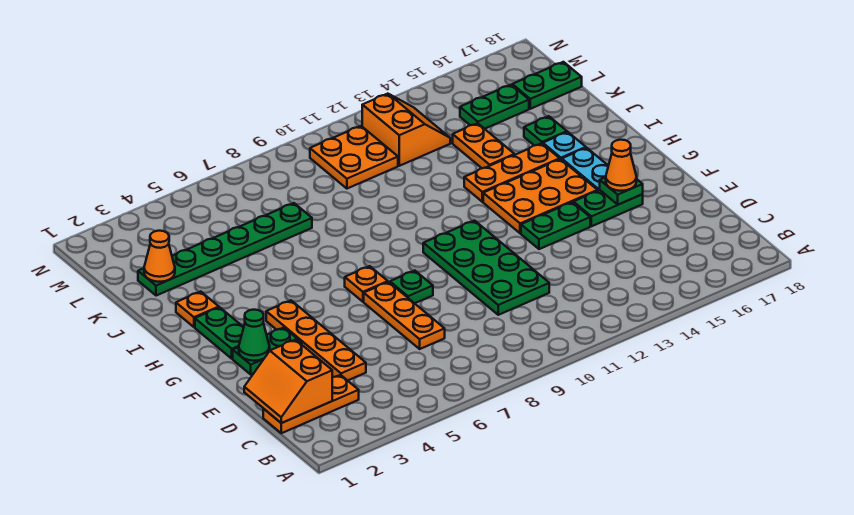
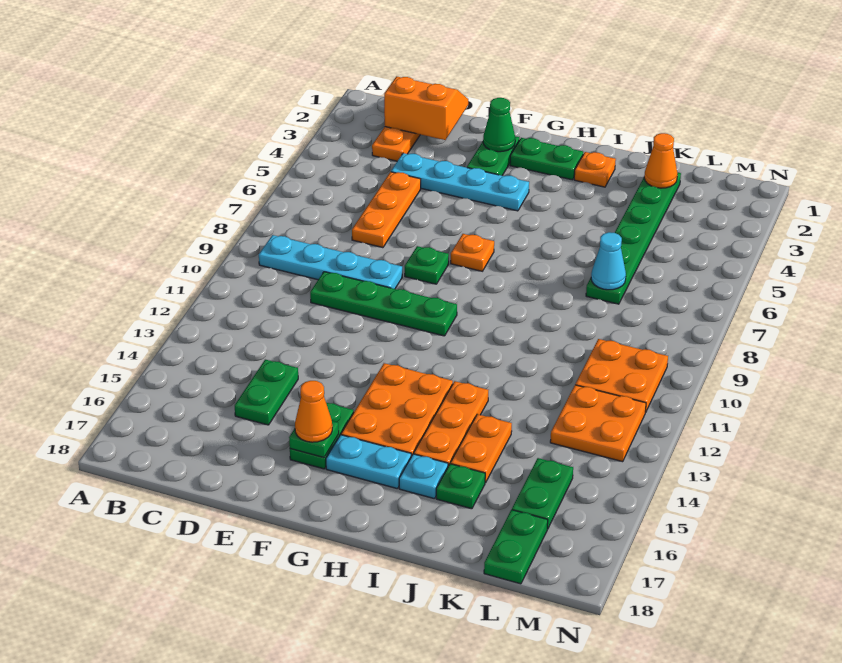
none -> cyan plate B9:E9 level 1
orange plate D4:G4 level 1 -> cyan plate D4:G4 level 1
orange plate D7:F7 level 1 -> orange plate D5:D7 level 1
green plate D10:G11 level 1 -> green plate D10:G10 level 1
green plate F13:F14 level 1 -> green plate D14:D15 level 1
orange plate J14:K14 level 1 -> orange plate J14:J15 level 1
none -> cyan cone K7 level 2
orange slope L12:M13 level 1 top 12 -> orange plate L12:M13 level 1

